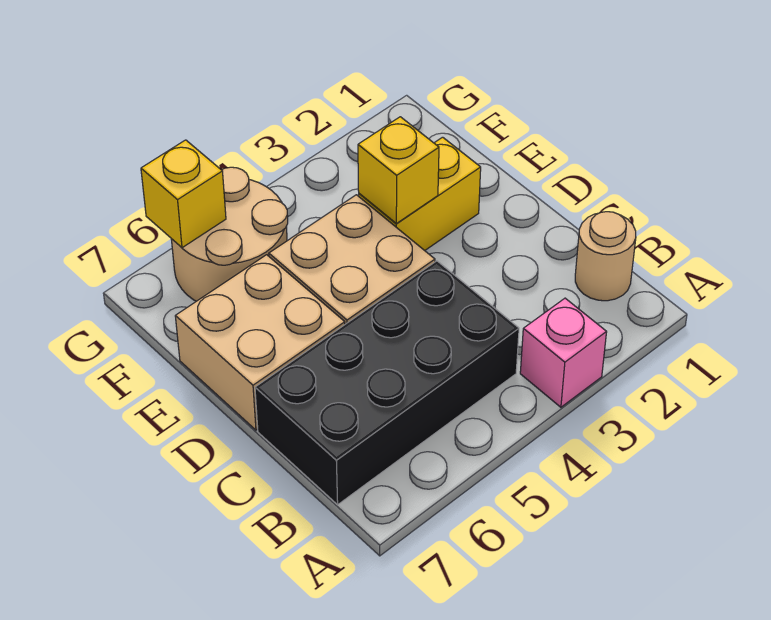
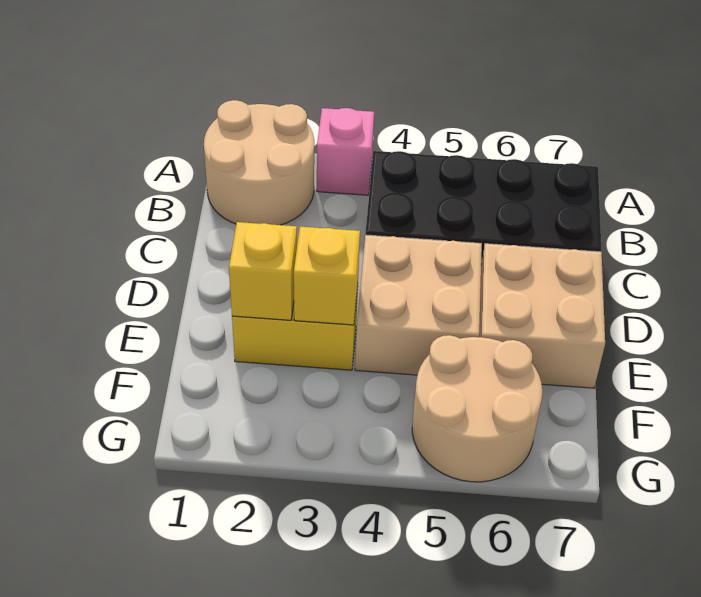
tan round brick B1 level 1 -> tan round brick A1:B2 level 1
yellow brick G6 level 2 -> yellow brick E2 level 2

